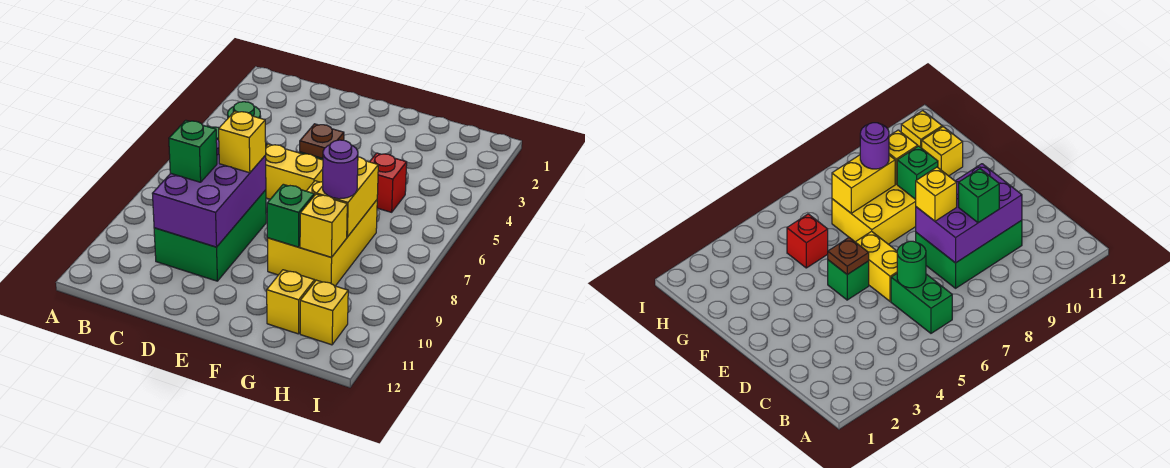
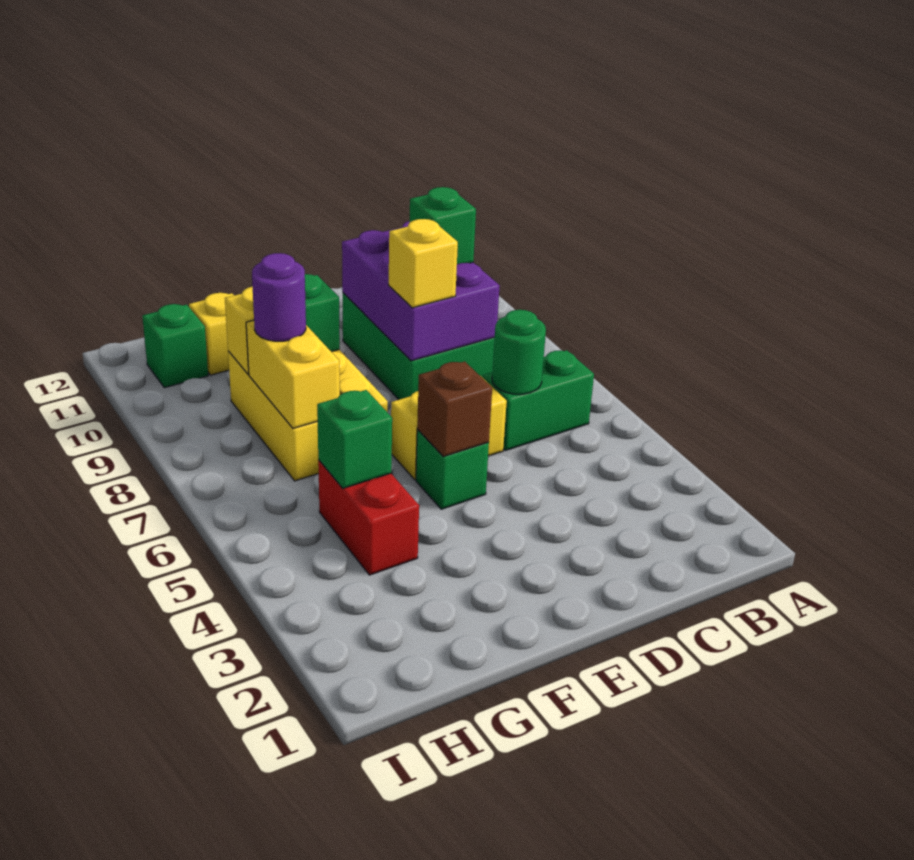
brown plate E5 level 2 -> brown brick E5 level 2
red brick G5 level 1 -> red brick G4:G5 level 1
none -> green brick G5 level 2
yellow brick H11 level 1 -> green brick H11 level 1

